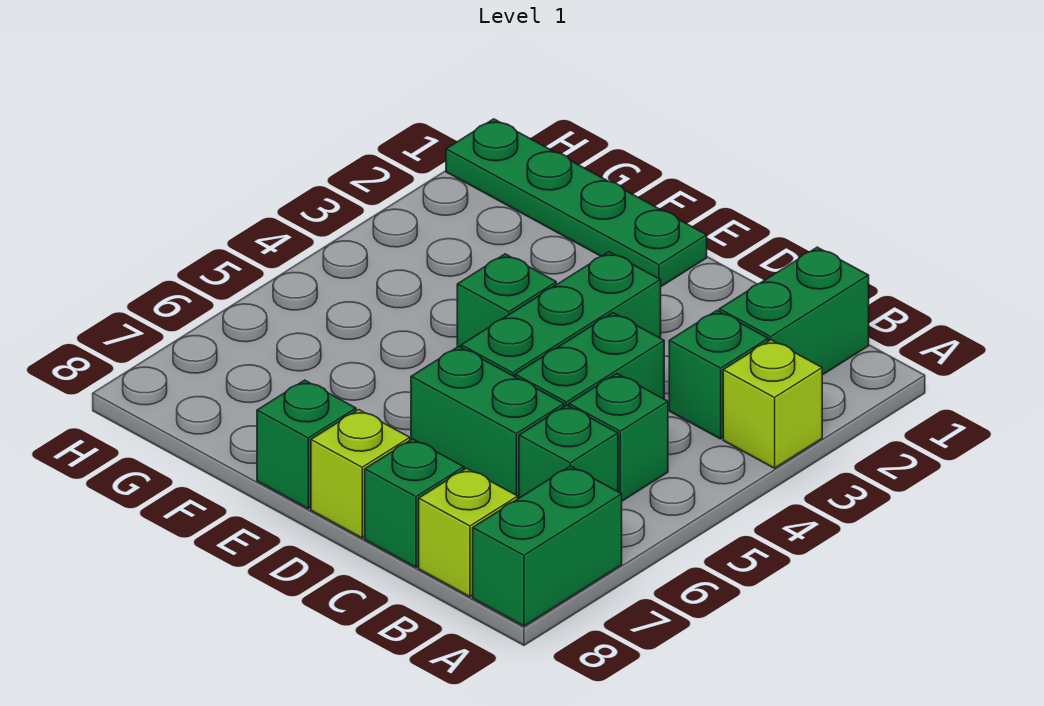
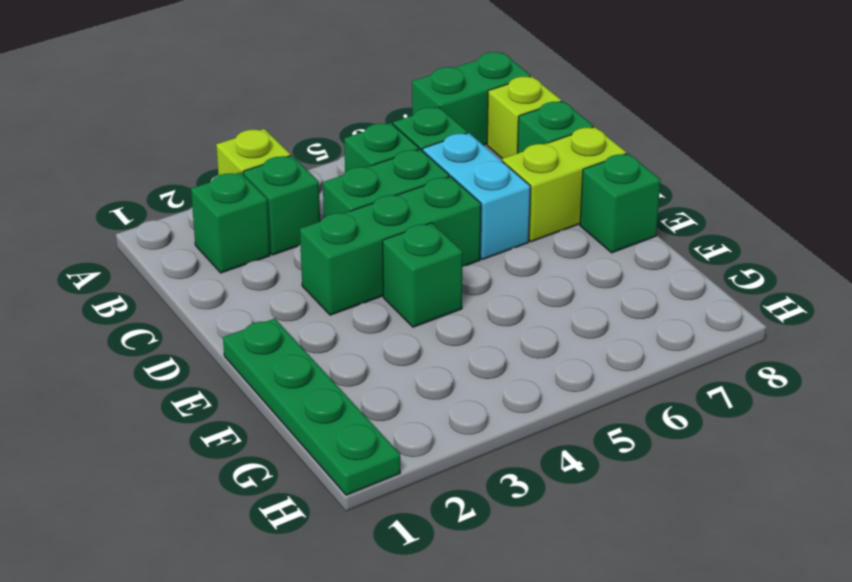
green brick B1:B2 level 1 -> green brick B2 level 1
green brick C6:D6 level 1 -> cyan brick C6:D6 level 1
lime brick D8 level 1 -> lime brick D7:D8 level 1

